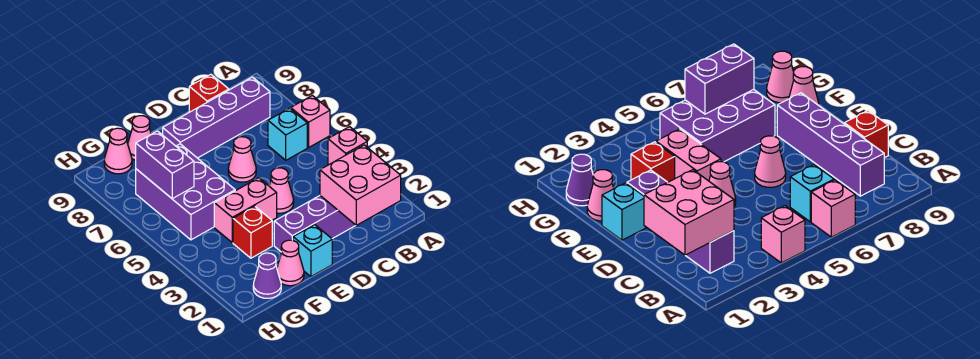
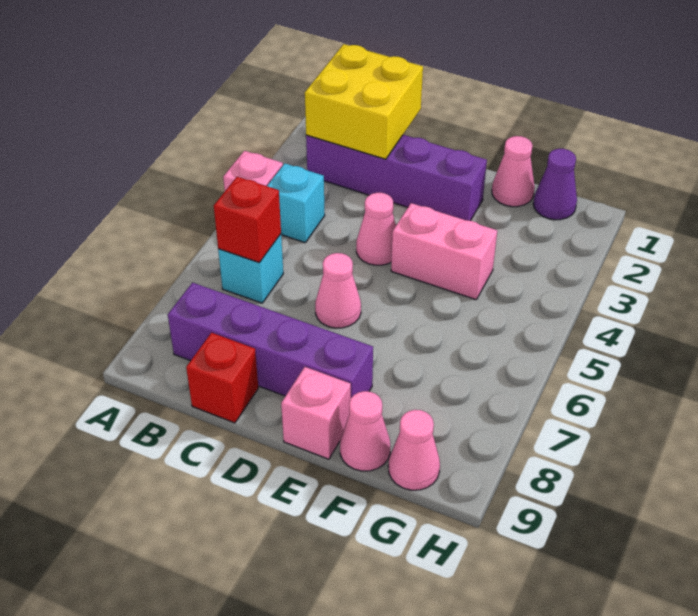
pink brick A6 level 1 -> pink brick E9 level 1
pink brick B1:C2 level 2 -> yellow brick B1:C2 level 2
cyan brick E1 level 1 -> cyan brick B4 level 1
red brick F3 level 1 -> red brick B6 level 2
purple brick F5:G7 level 1 -> none
purple brick G6:G7 level 2 -> none

